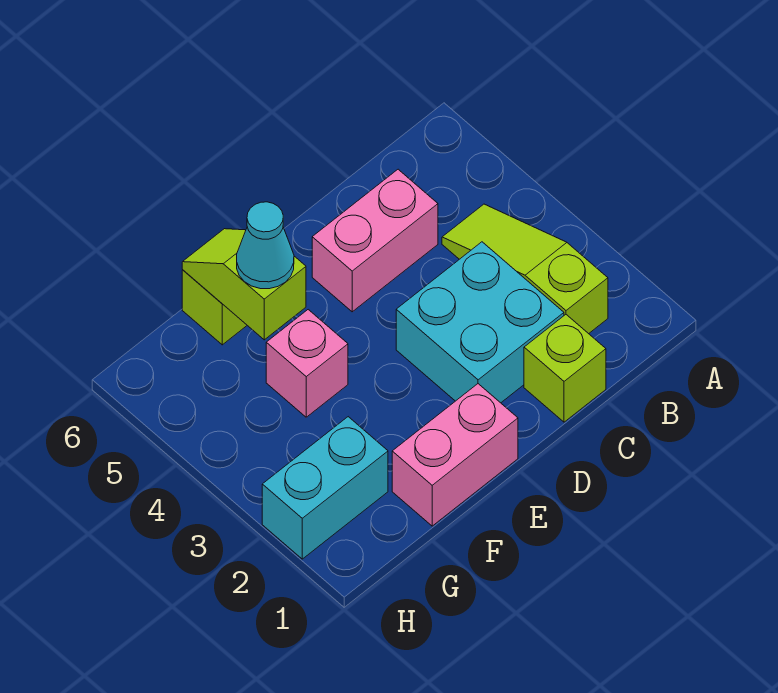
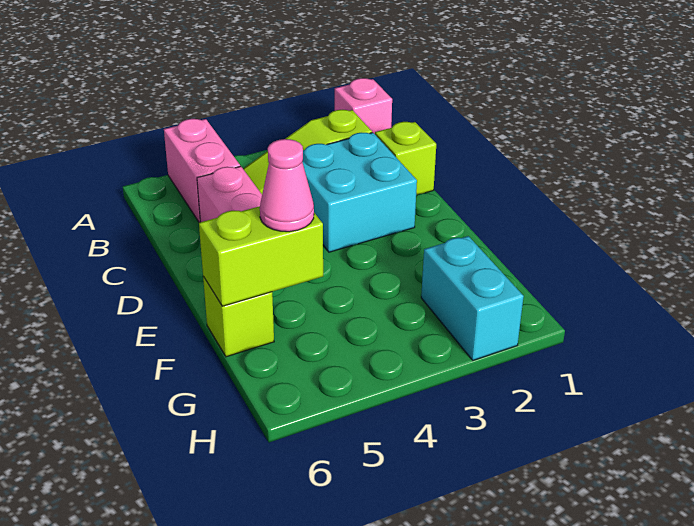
pink brick E1:F1 level 1 -> pink brick A5:B5 level 1
pink brick F4 level 1 -> pink brick A1 level 1
lime slope F5:F6 level 2 top 5 -> lime brick F5:F6 level 2
cyan cone F5 level 3 -> pink cone F5 level 3

